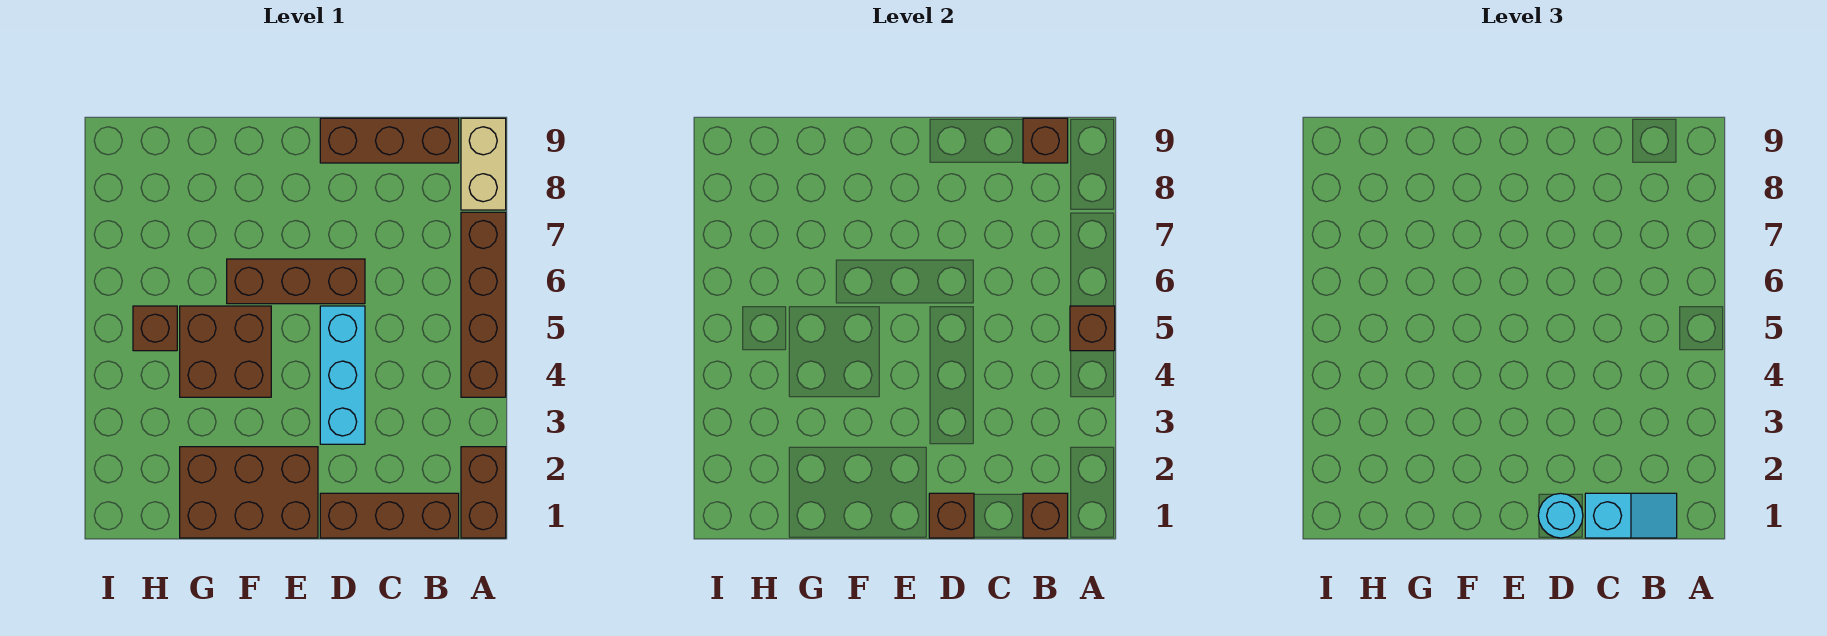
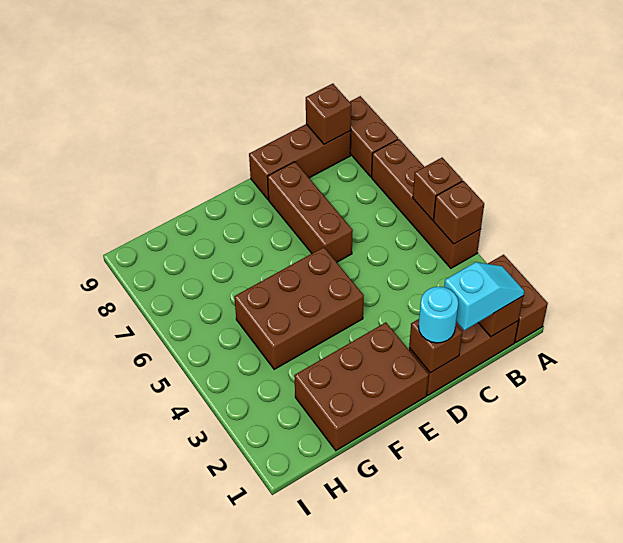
tan brick A8:A9 level 1 -> brown brick A8:A9 level 1
cyan brick D3:D5 level 1 -> none
brown brick D6:F6 level 1 -> brown brick D6:D8 level 1
brown brick F4:G5 level 1 -> brown brick E4:G5 level 1
brown brick H5 level 1 -> brown brick A4 level 2

